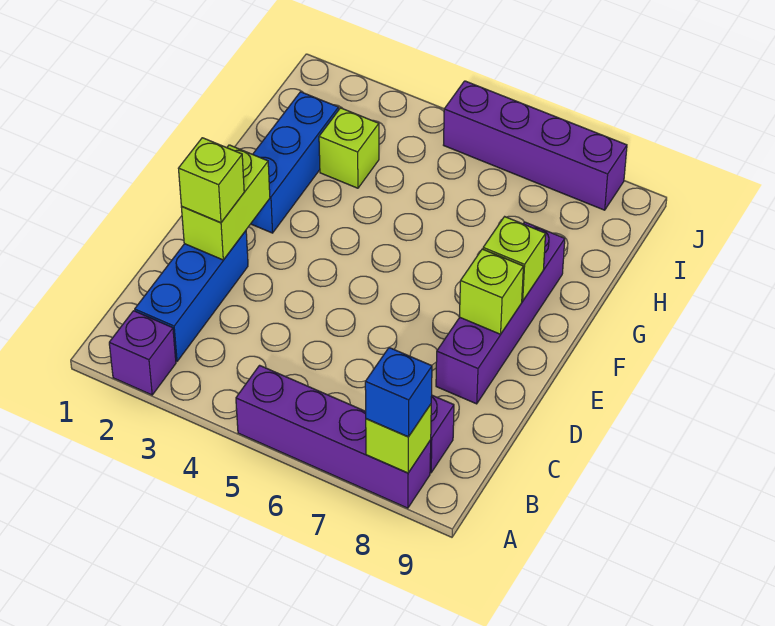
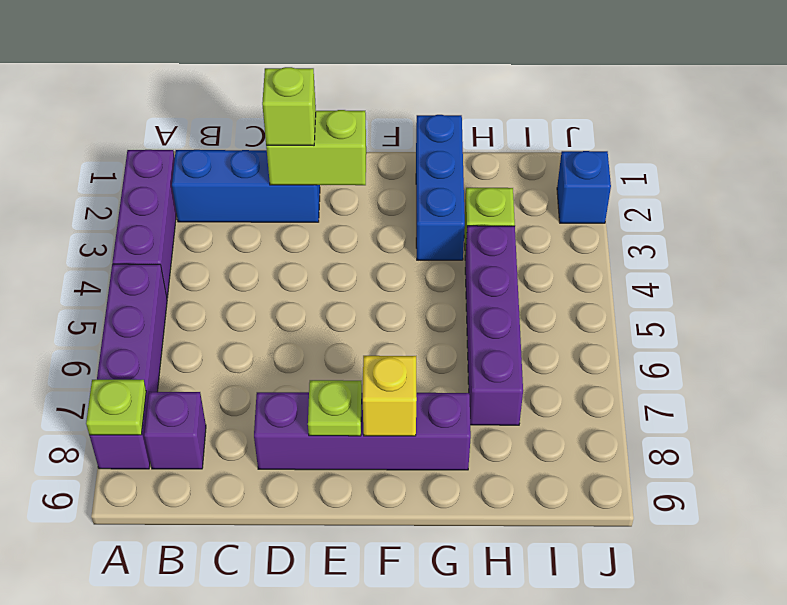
purple brick A2 level 1 -> purple brick A2:A4 level 1
lime brick A8 level 2 -> lime plate A8 level 2
blue brick A8 level 3 -> blue brick J2 level 1
lime brick E8 level 2 -> lime plate E8 level 2
blue brick F2:H2 level 1 -> blue brick G1:G3 level 1
lime brick F8 level 2 -> yellow brick F8 level 2
purple brick J5:J8 level 1 -> purple brick H4:H7 level 1

